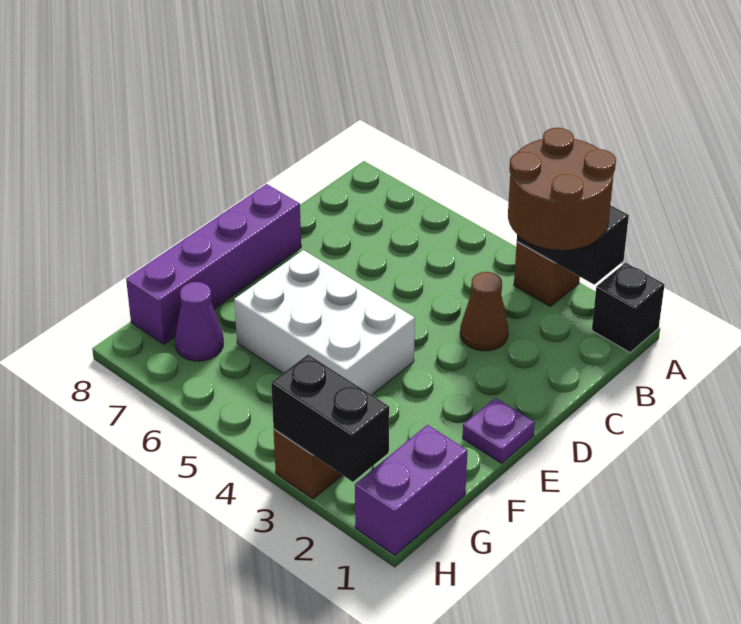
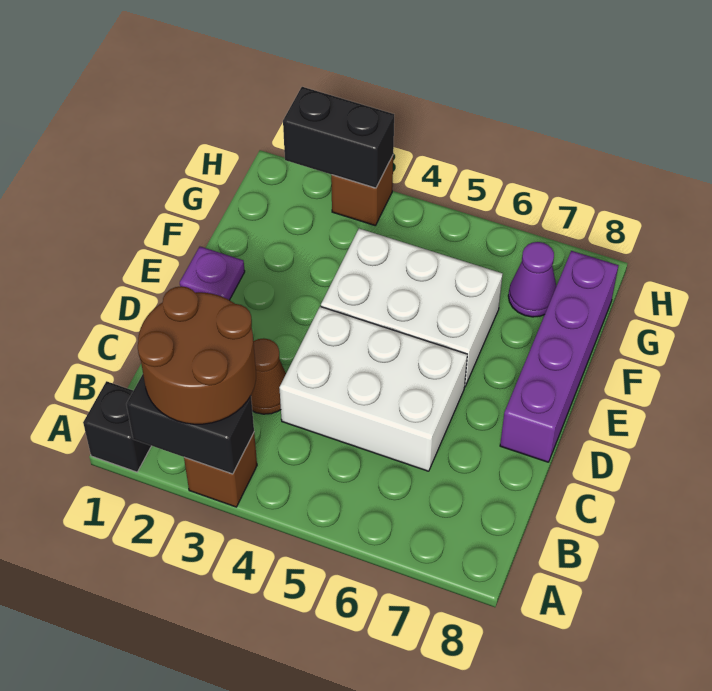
none -> white brick C4:D6 level 1
purple brick G1:H1 level 1 -> none

